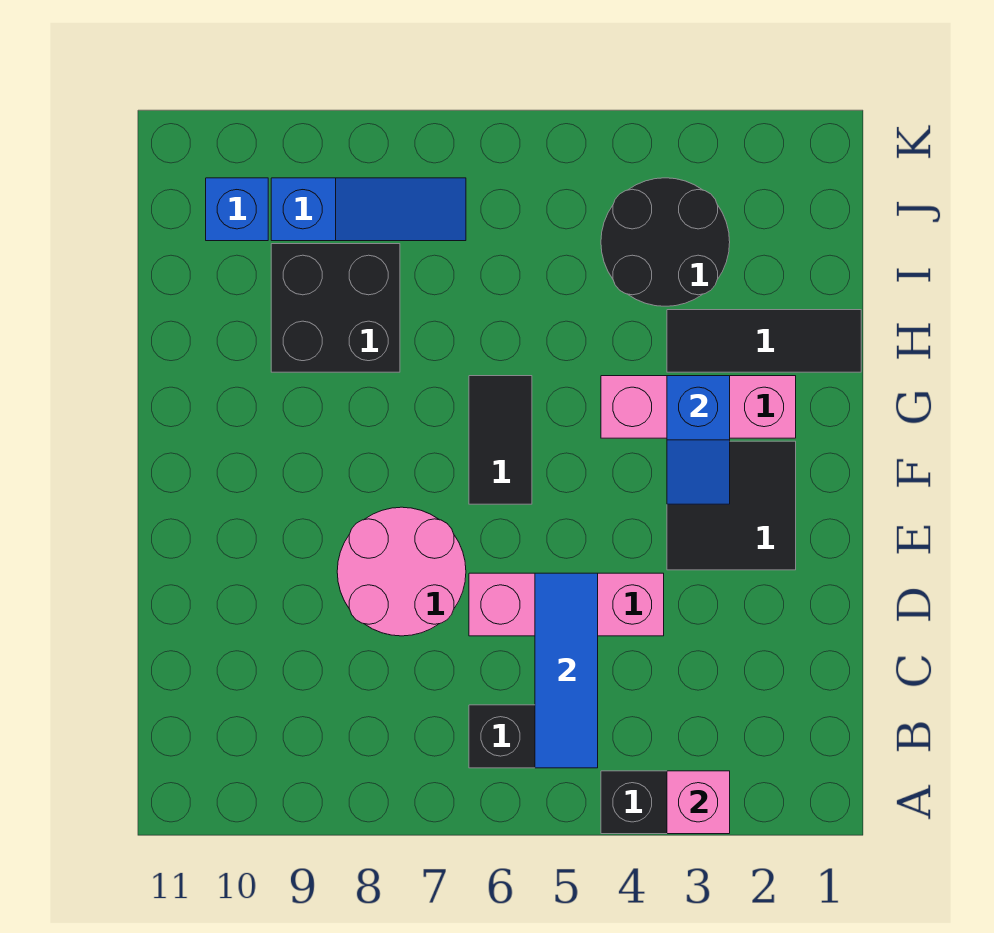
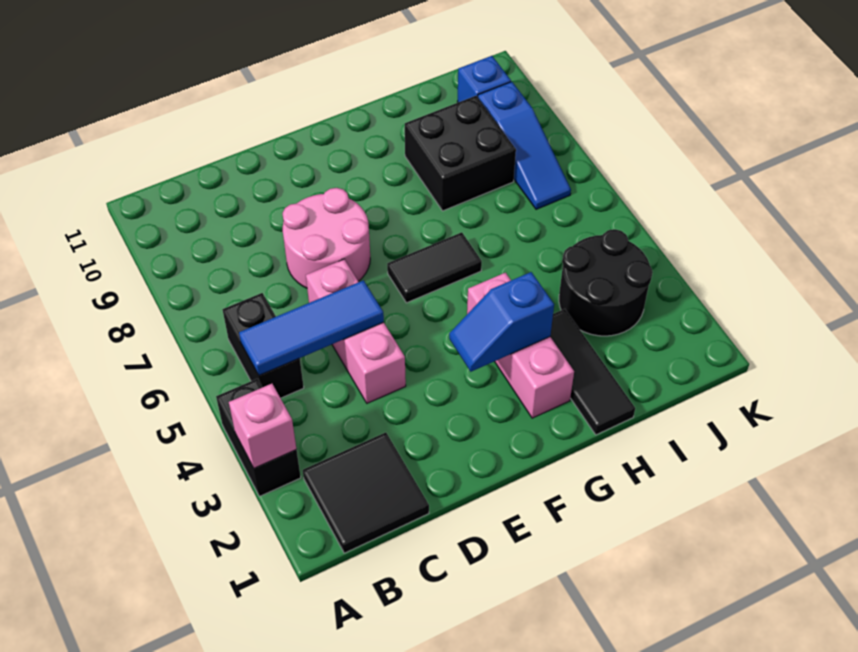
black tile E2:F3 level 1 -> black tile B1:C2 level 1

